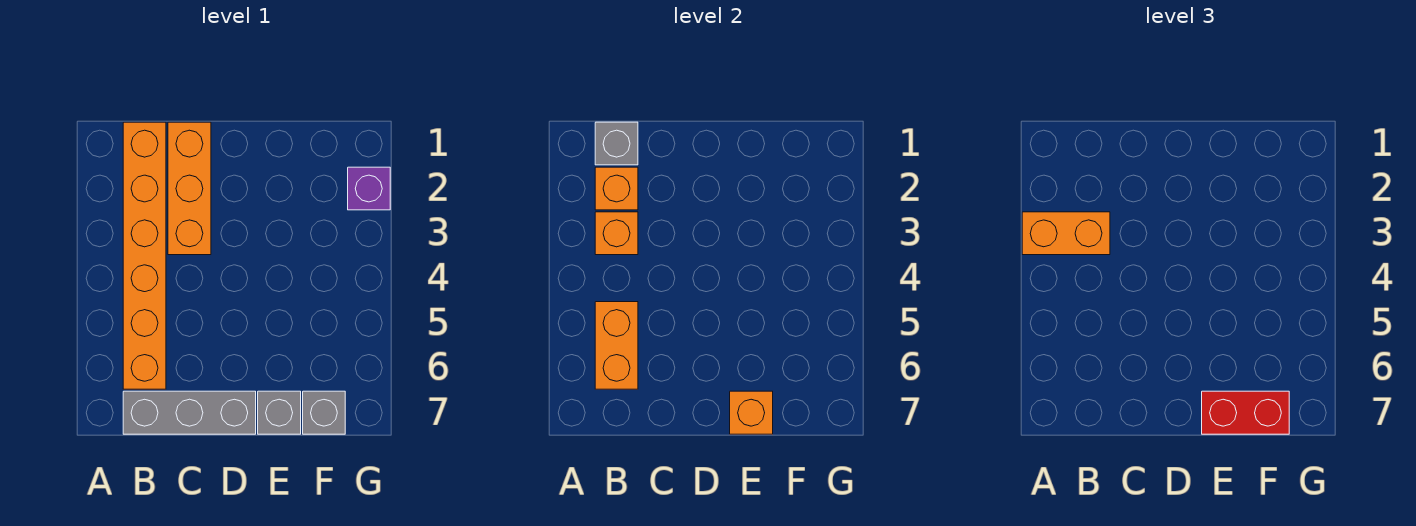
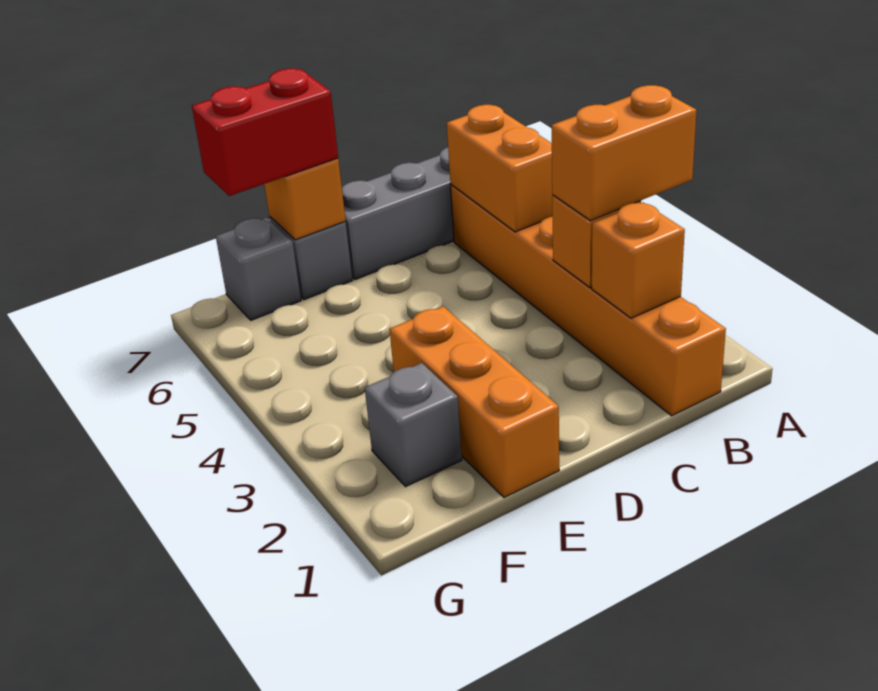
grey brick B1 level 2 -> grey brick F2 level 1
orange brick C1:C3 level 1 -> orange brick E1:E3 level 1
purple brick G2 level 1 -> none

